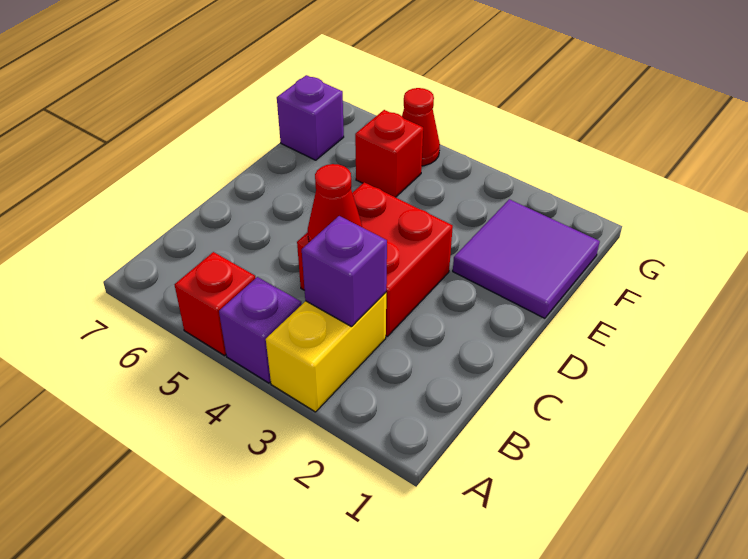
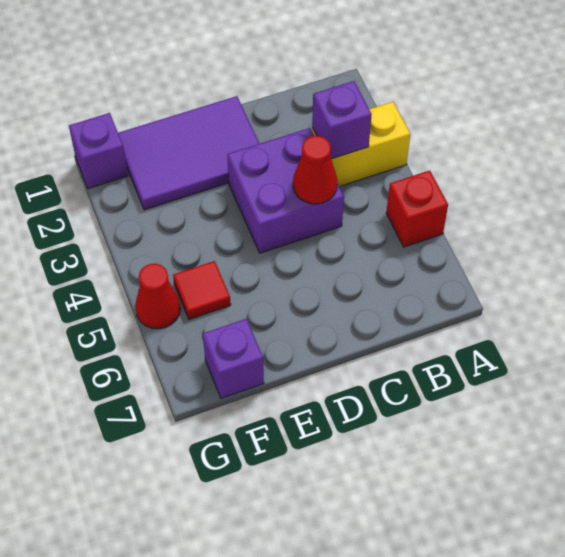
purple brick A4 level 1 -> purple brick G1 level 1
red brick C3:D4 level 1 -> purple brick C3:D4 level 1
purple tile E1:F2 level 1 -> purple tile D1:F2 level 1
red brick F5 level 1 -> red tile F5 level 1

